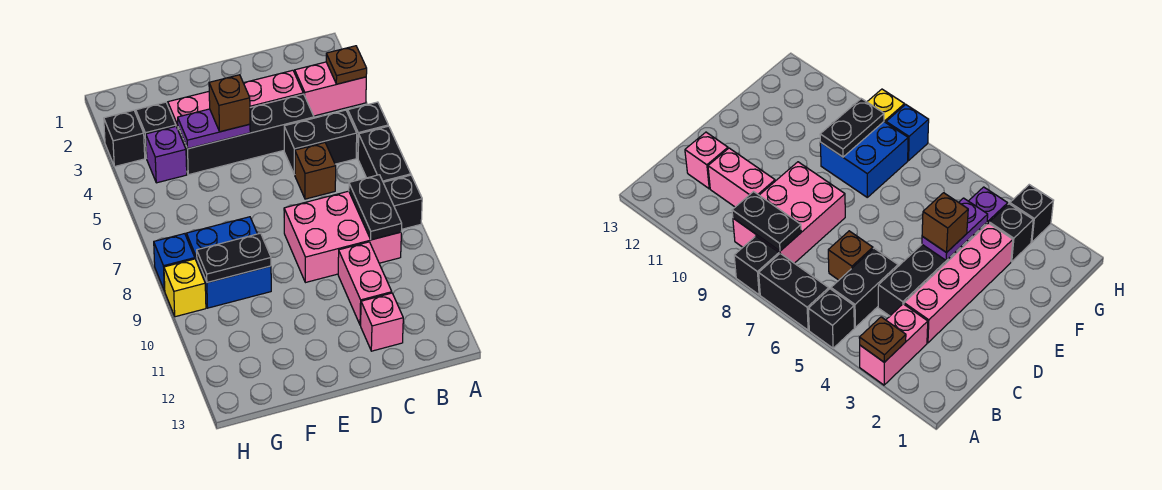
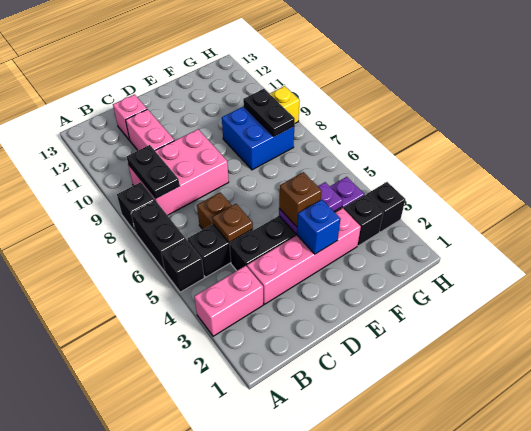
brown plate A3 level 2 -> brown plate C5 level 2
black plate F9:G9 level 2 -> black plate G8:G9 level 2
blue brick H8 level 1 -> blue brick E3 level 2

